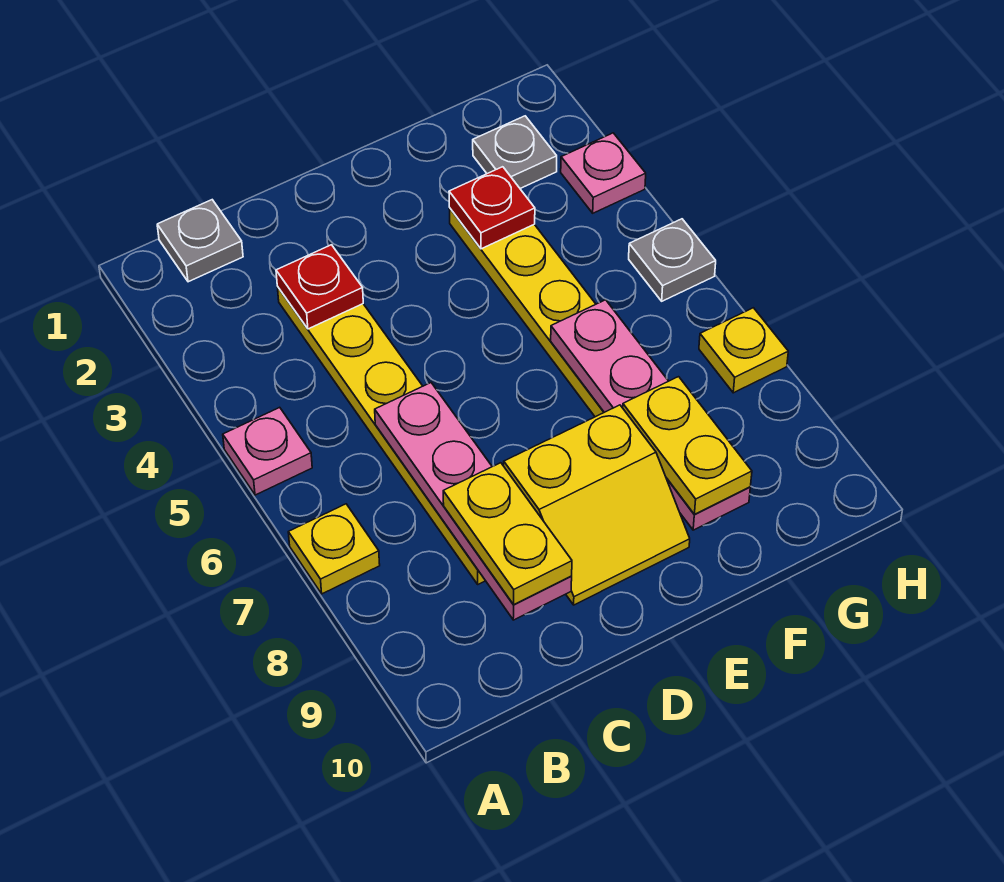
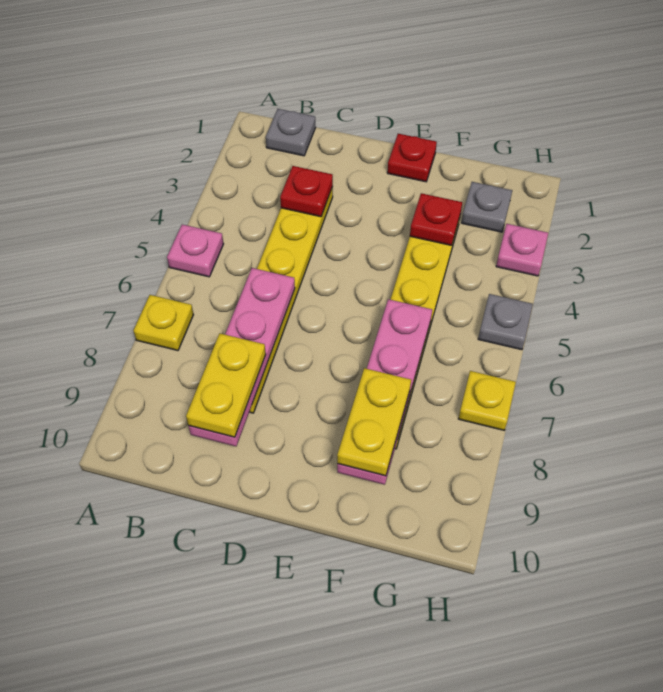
yellow slope D8:E9 level 1 top 8 -> none
none -> red plate E1 level 1

